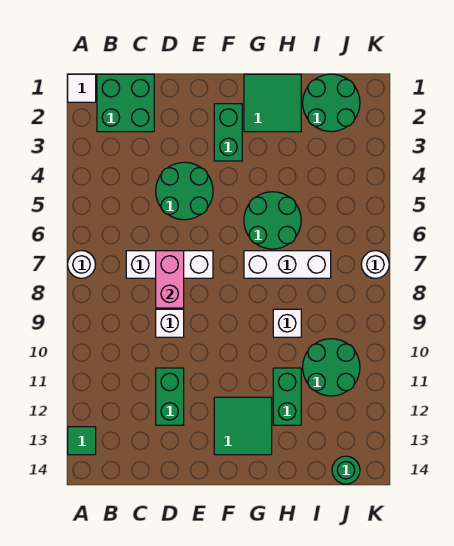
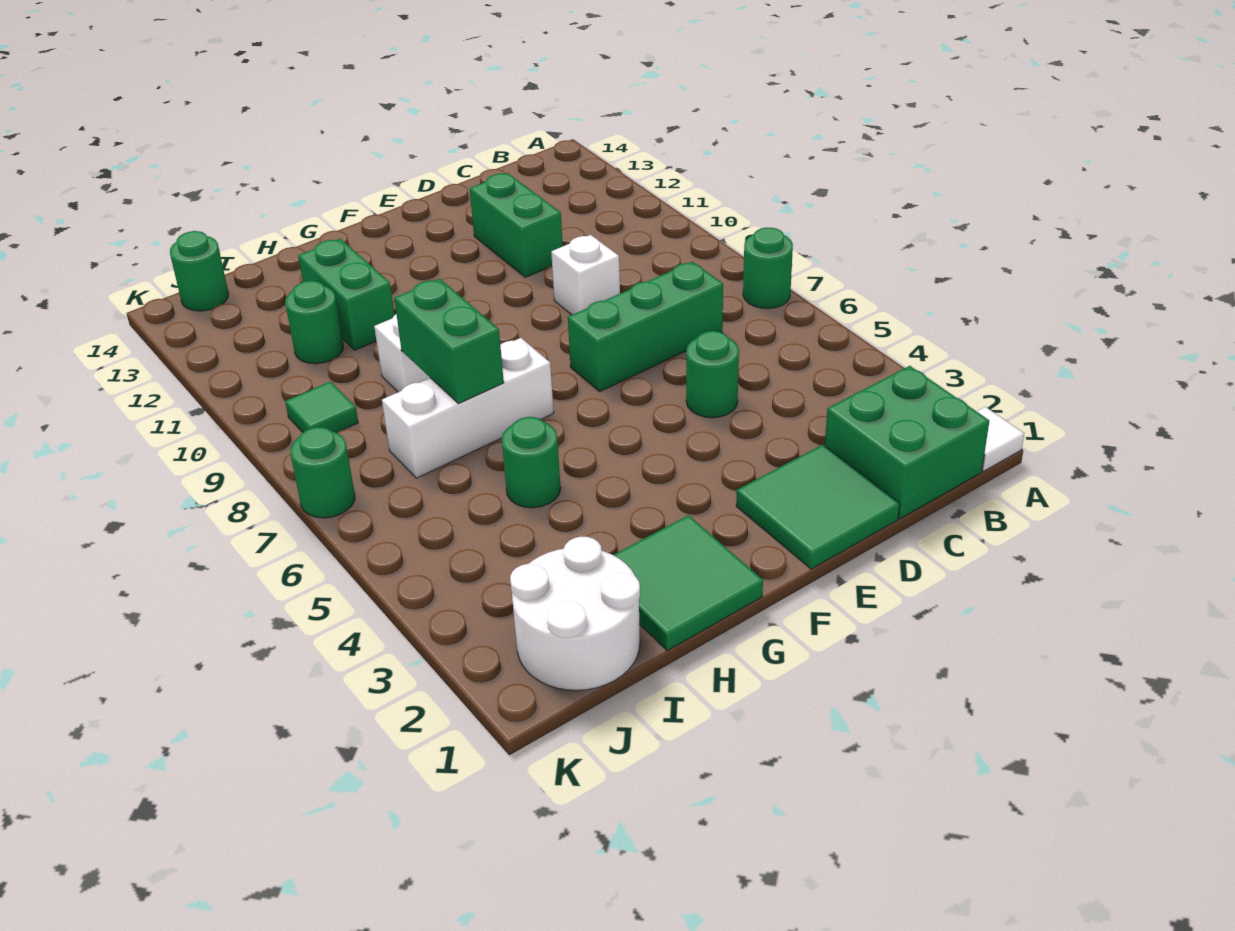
white round brick A7 level 1 -> green round brick A7 level 1
green tile A13 level 1 -> green tile J9 level 1
white brick C7:E7 level 1 -> green brick C7:E7 level 1
green round brick D4:E5 level 1 -> green round brick D5 level 1
pink brick D7:D8 level 2 -> none
green brick F2:F3 level 1 -> green brick H7:H8 level 2
green tile F12:G13 level 1 -> green tile D1:E2 level 1
green round brick G5:H6 level 1 -> green round brick H5 level 1
green round brick I1:J2 level 1 -> white round brick I1:J2 level 1
green round brick I10:J11 level 1 -> green round brick I11 level 1
white round brick K7 level 1 -> green round brick K7 level 1

